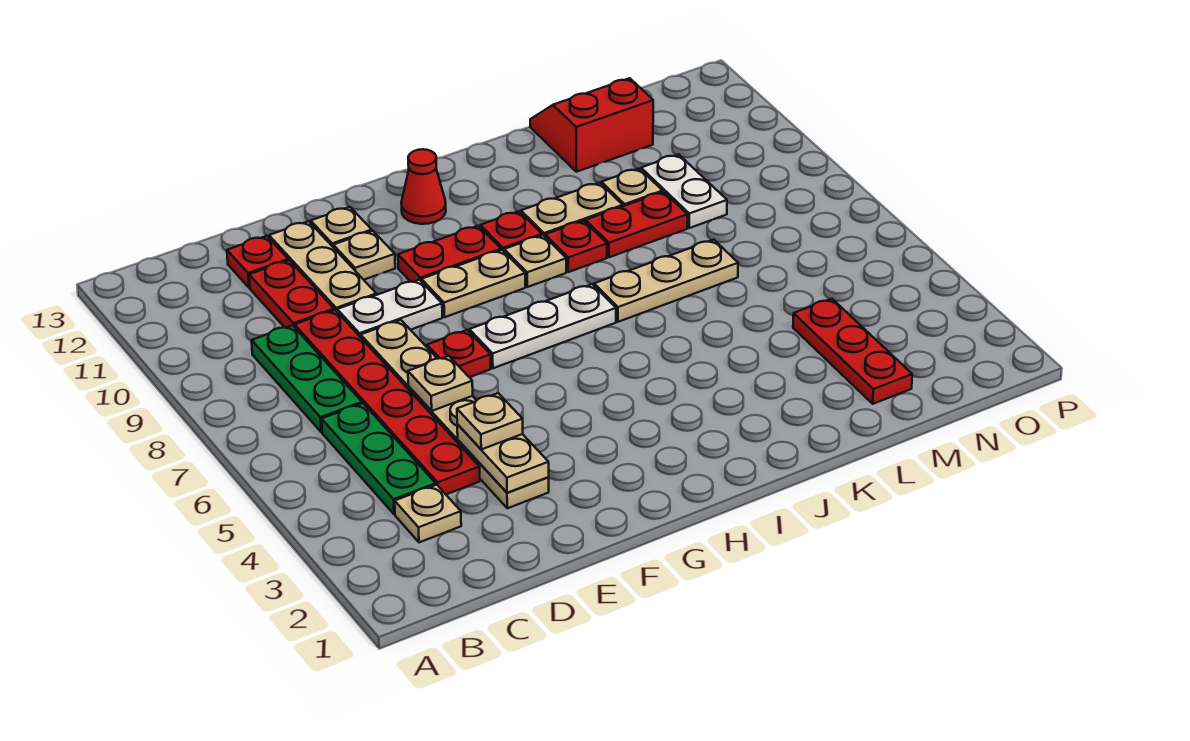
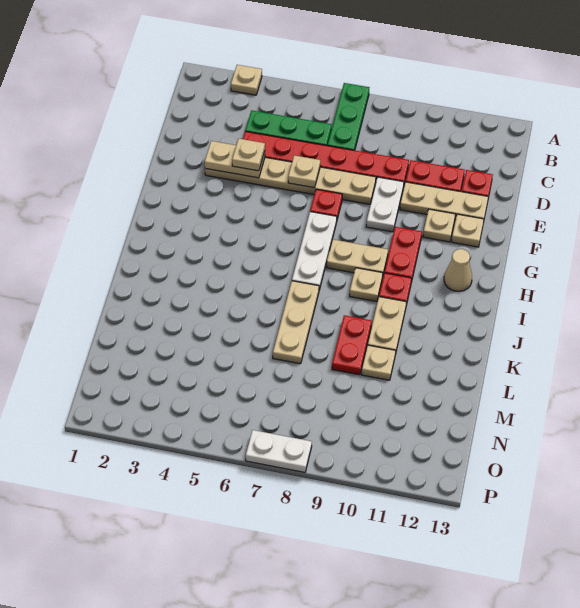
tan plate C3 level 1 -> tan plate A3 level 1
green plate C7:C9 level 1 -> green plate A7:C7 level 1
tan plate G9:H9 level 1 -> tan plate H8:H9 level 1
red cone H12 level 1 -> tan cone H12 level 1
red plate J9 level 1 -> none
red slope L12:M13 level 1 top 12 -> none
red plate M2:M4 level 1 -> none
white plate M9:M10 level 1 -> white plate P7:P8 level 1

